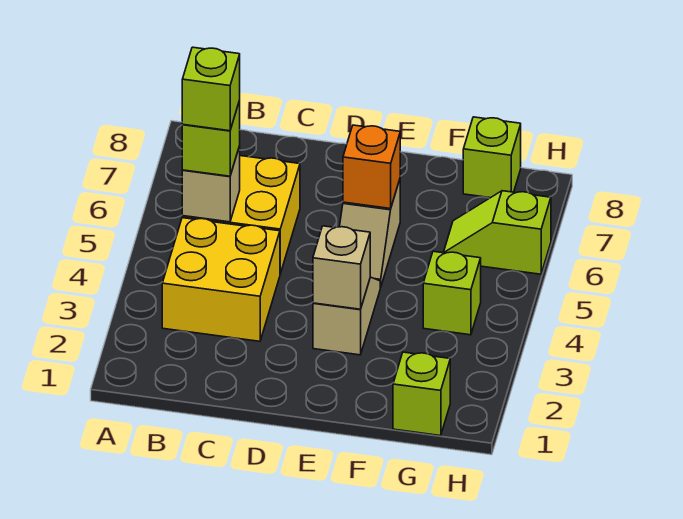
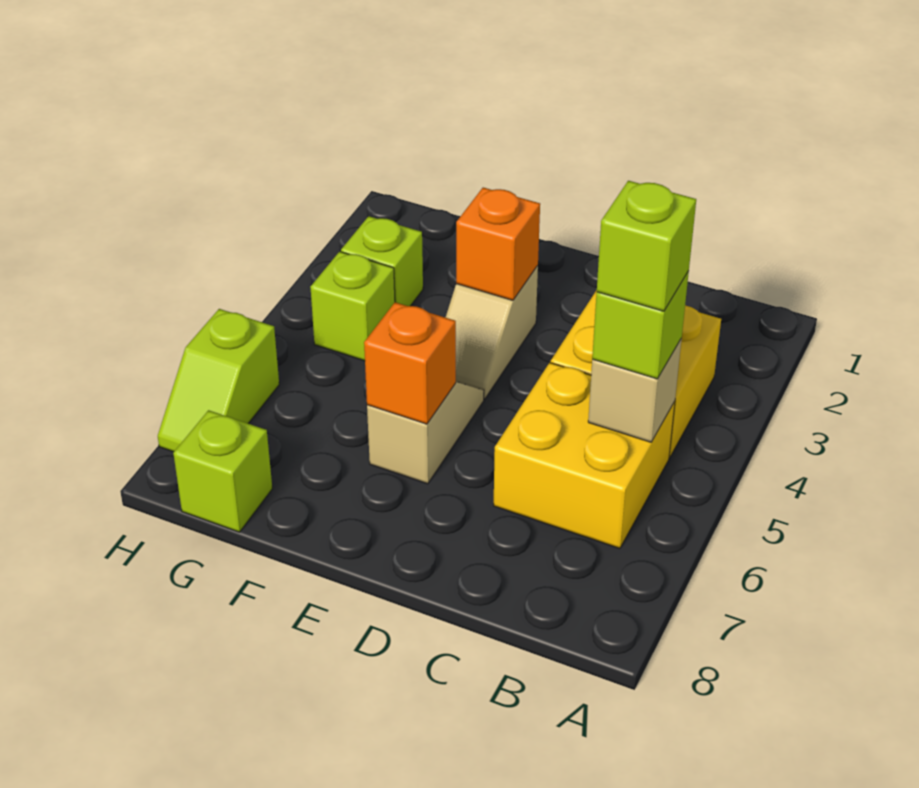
tan brick E3 level 2 -> orange brick E3 level 2
lime brick G1 level 1 -> lime brick G3 level 1
lime slope G6:H6 level 1 top H -> lime slope H6:H7 level 1 top 6

